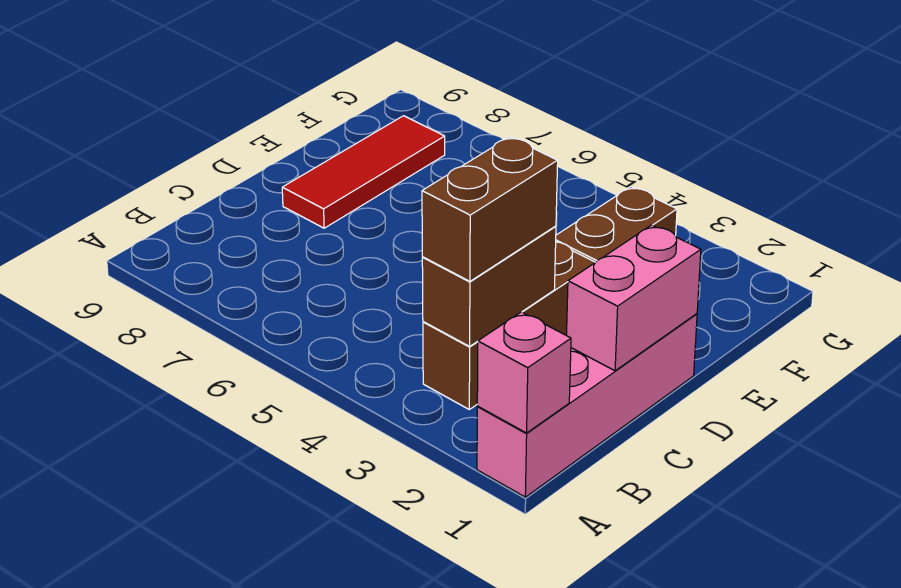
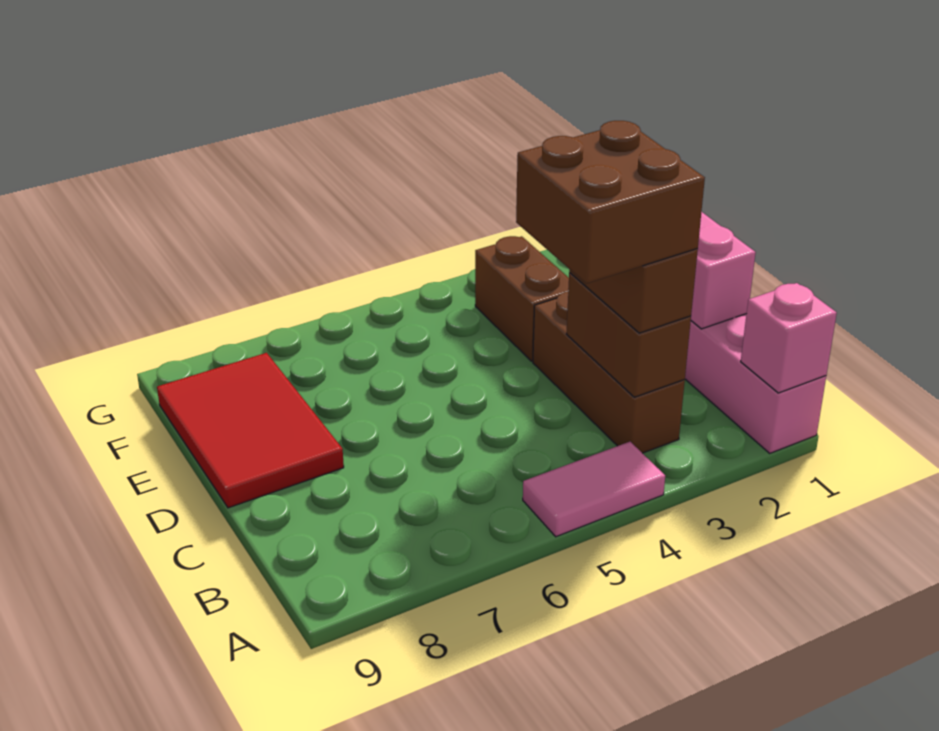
none -> pink tile A4:A5 level 1
none -> brown brick B3:C4 level 4
red tile D8:F8 level 1 -> red tile D8:F9 level 1

